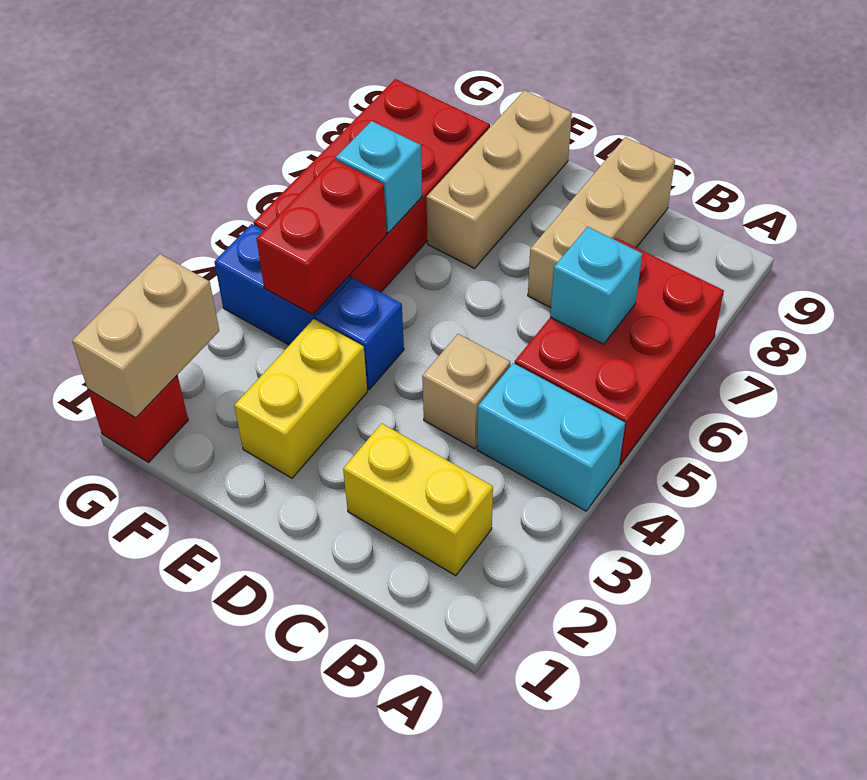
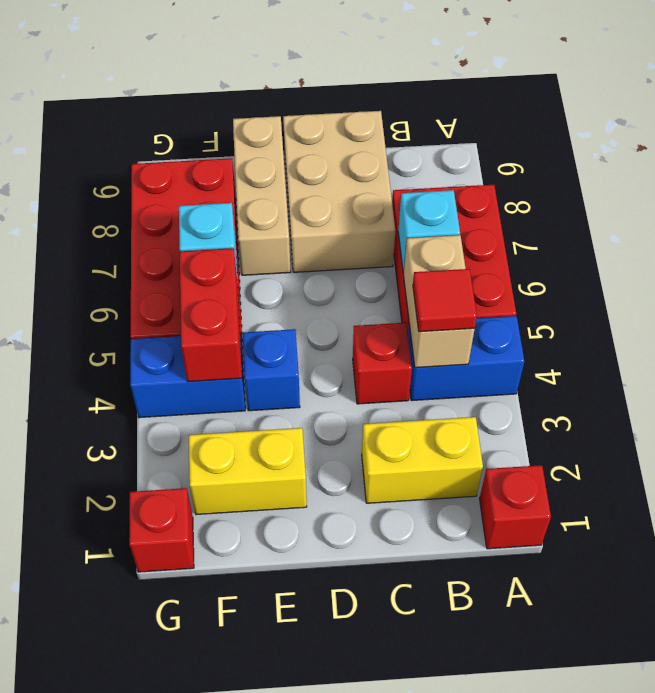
none -> red brick A1 level 1
cyan brick A4:B4 level 1 -> blue brick A4:B4 level 1
none -> red tile B4 level 3
tan brick C4 level 1 -> red brick C4 level 1
tan brick C7:C9 level 1 -> tan brick C7:D9 level 1
yellow brick E2:E3 level 1 -> yellow brick E2:F2 level 1
tan brick G1:G2 level 2 -> tan brick B4:B5 level 2

